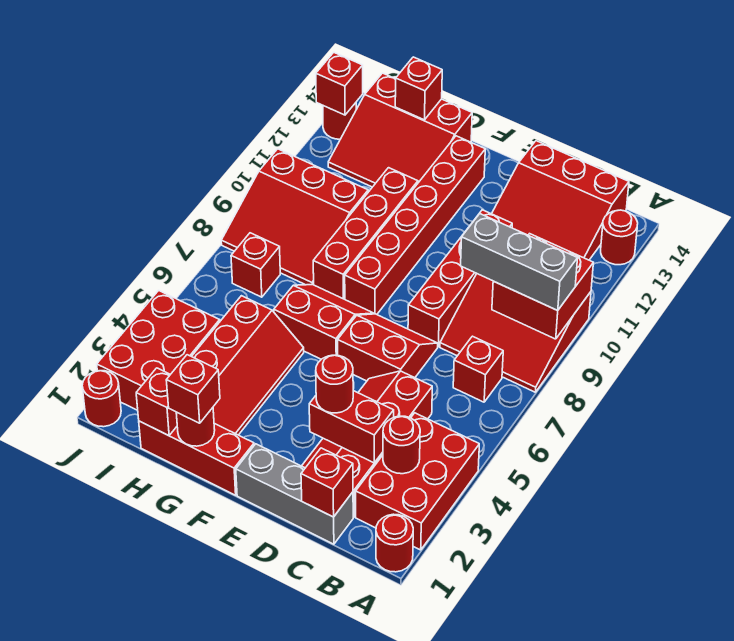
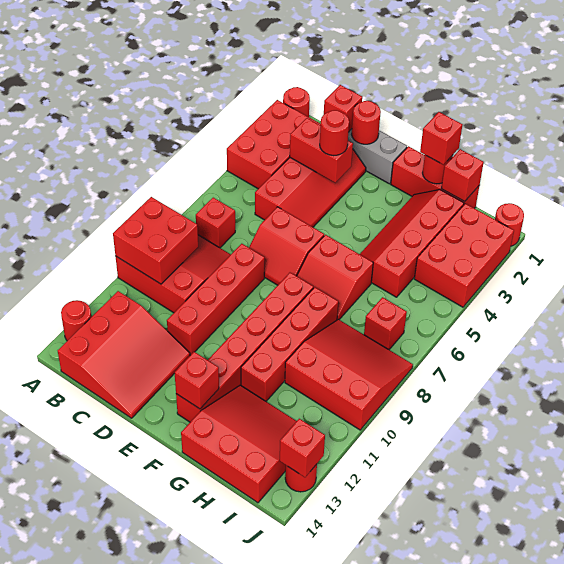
grey brick A9:C9 level 3 -> none
red round brick B3 level 2 -> red round brick D1 level 2
red slope B12:D14 level 1 top 14 -> red slope B12:D14 level 1 top B
red brick H14 level 2 -> red brick F13 level 2

